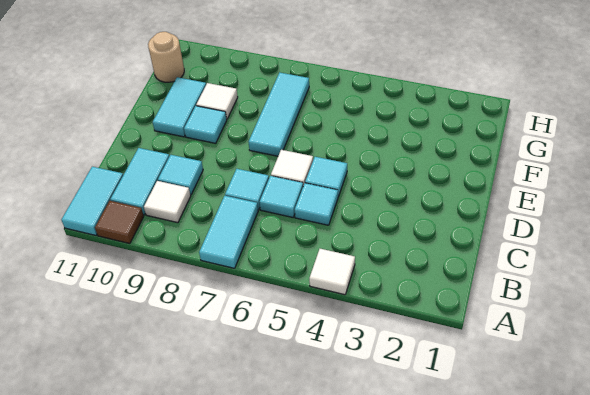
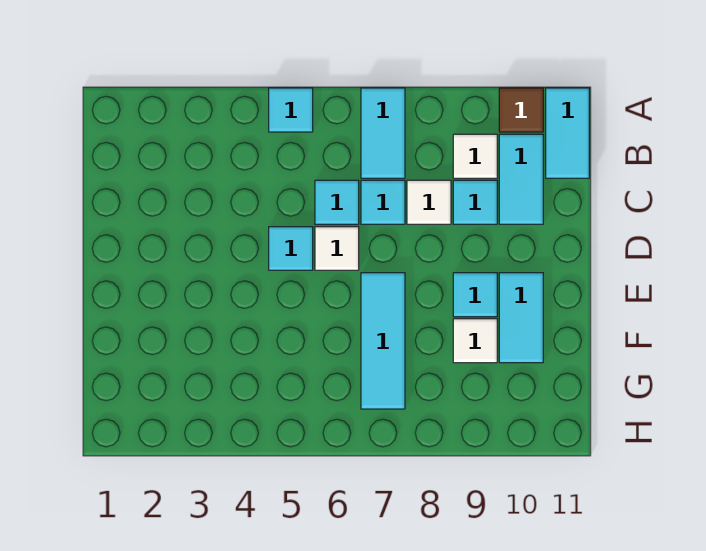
white tile A4 level 1 -> white tile C8 level 1
cyan tile C5 level 1 -> cyan tile A5 level 1
tan round brick G11 level 1 -> none

